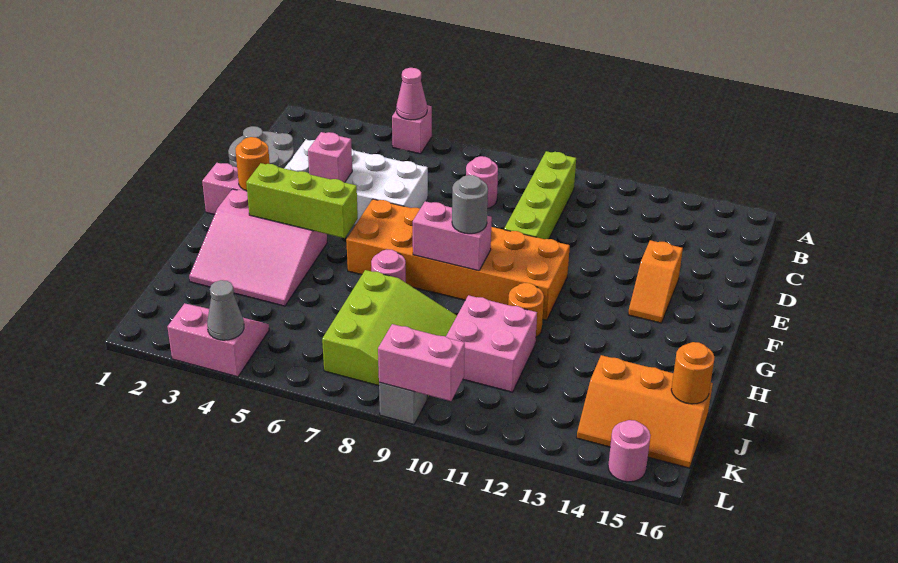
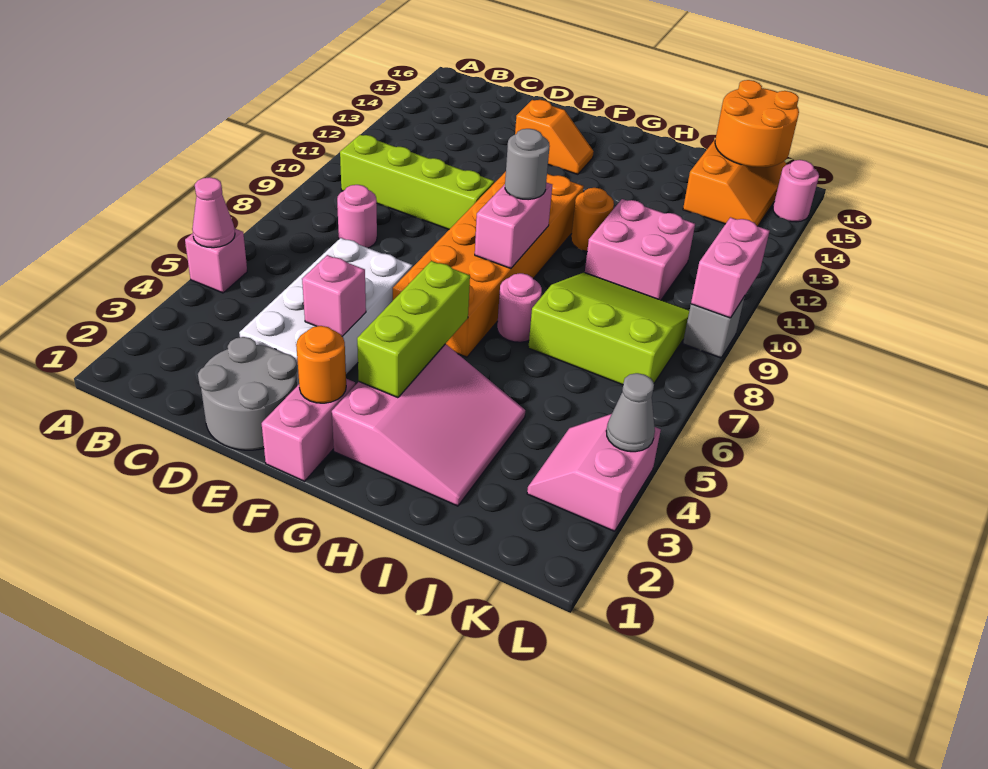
orange round brick J16 level 2 -> orange round brick J15:K16 level 2

